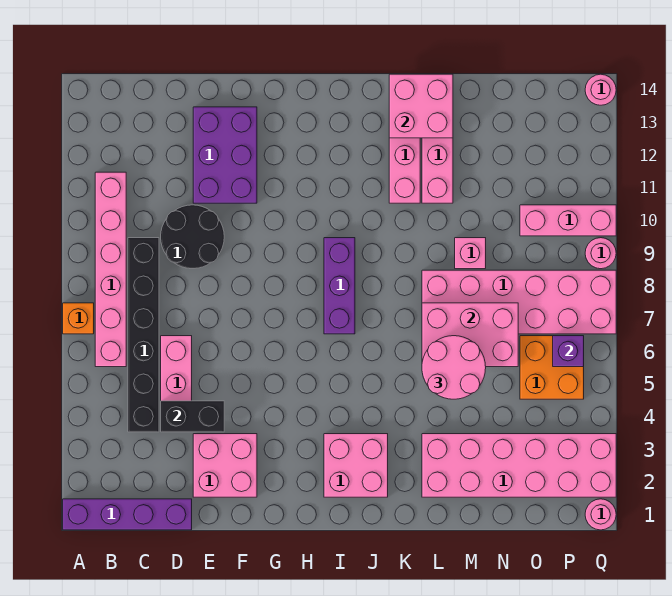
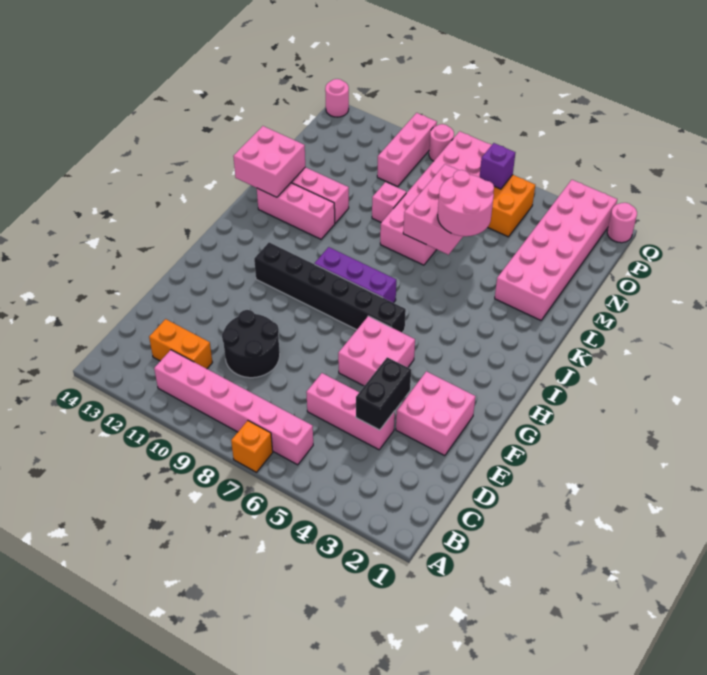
purple brick A1:D1 level 1 -> none
black brick C4:C9 level 1 -> black brick H6:H11 level 1
none -> orange brick C11:C12 level 1
purple brick E11:F13 level 1 -> none
pink brick I2:J3 level 1 -> pink brick F5:G6 level 1

